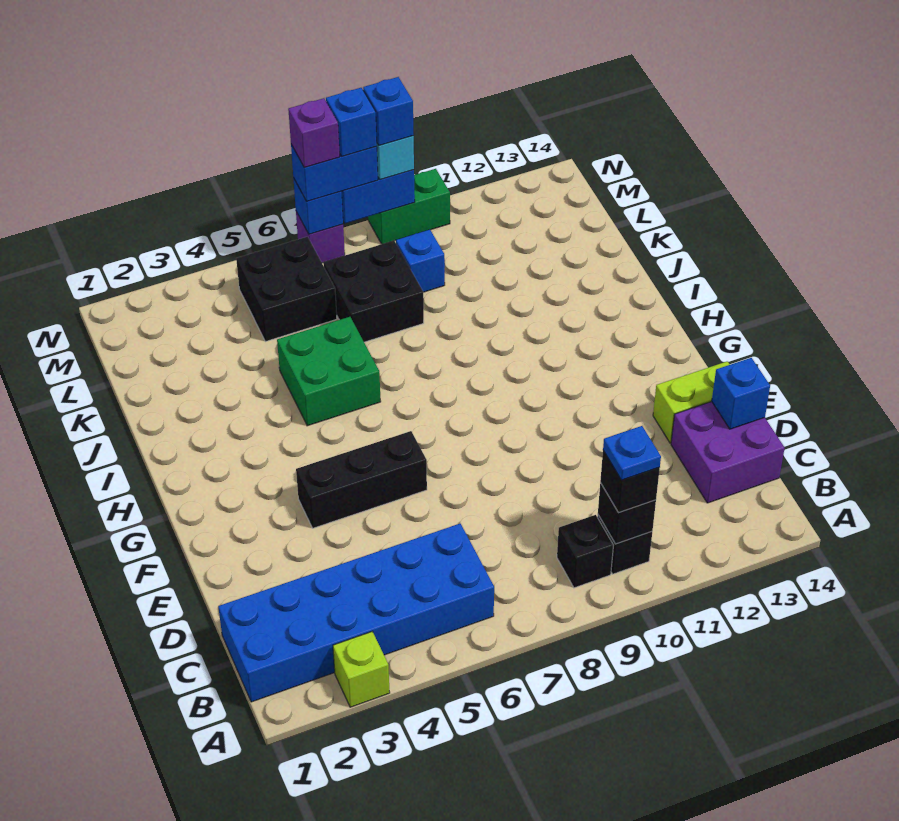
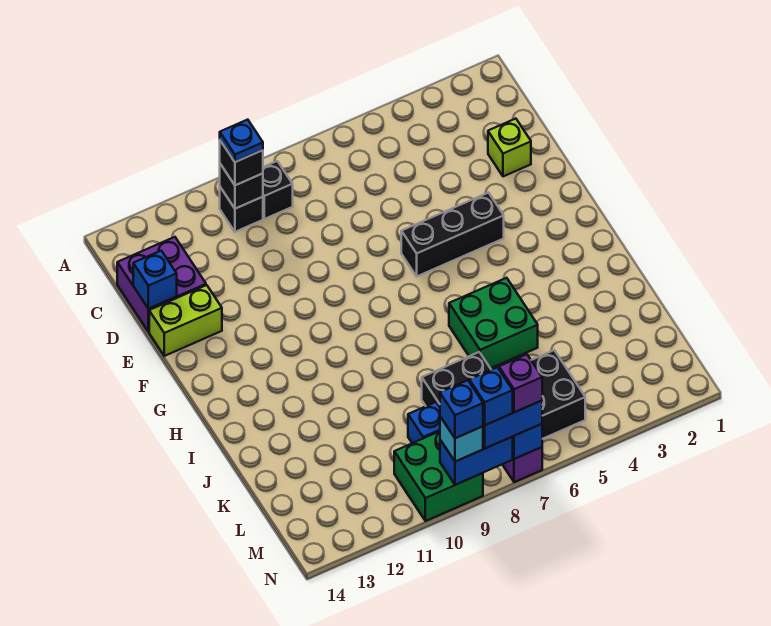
lime brick A3 level 1 -> lime brick D2 level 1
blue brick B1:C6 level 1 -> none
green brick N9:N10 level 1 -> green brick M9:N10 level 1

